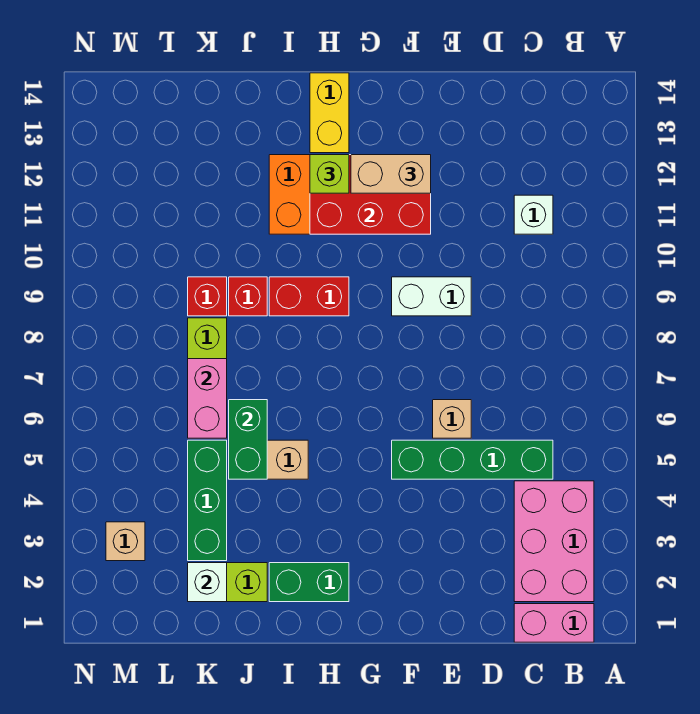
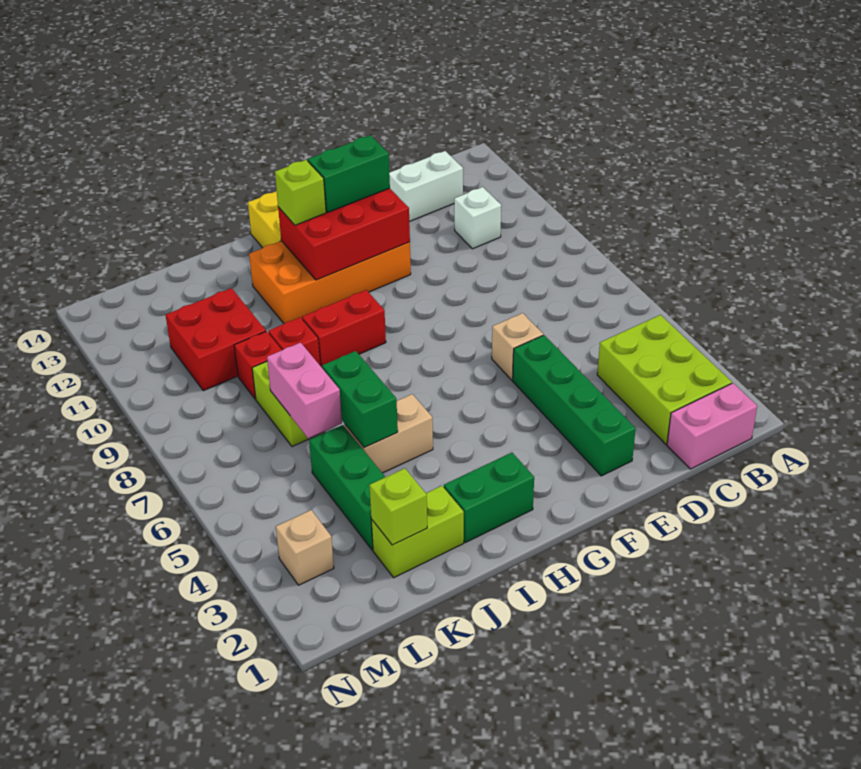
pink brick B2:C4 level 1 -> lime brick B2:C4 level 1
green brick C5:F5 level 1 -> green brick E2:E5 level 1
white brick E9:F9 level 1 -> white brick C13:D13 level 1
tan brick F12:G12 level 3 -> green brick F12:G12 level 3
white brick K2 level 2 -> lime brick K2 level 2
none -> red brick K10:L11 level 1

